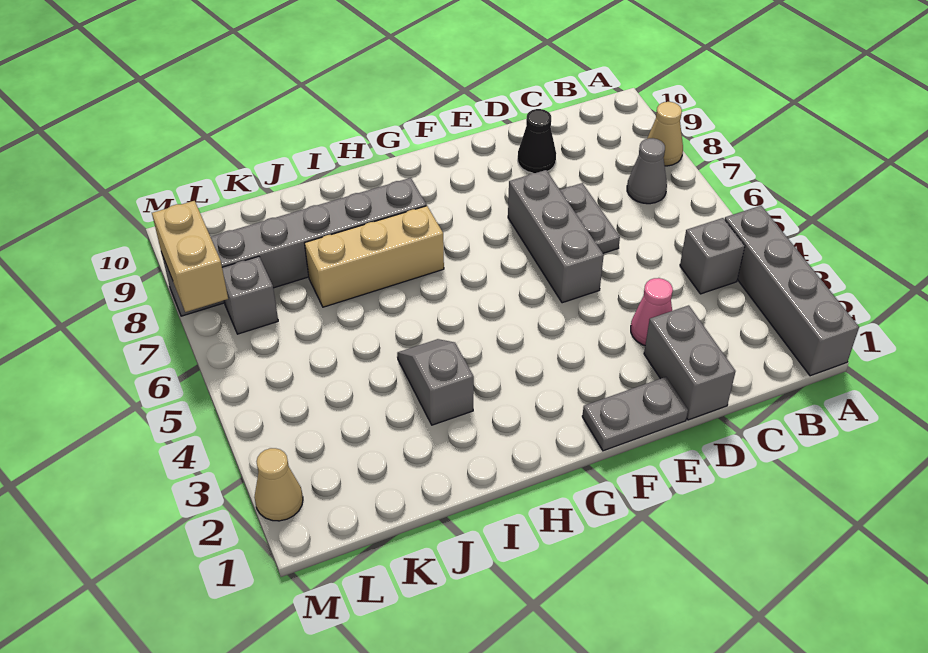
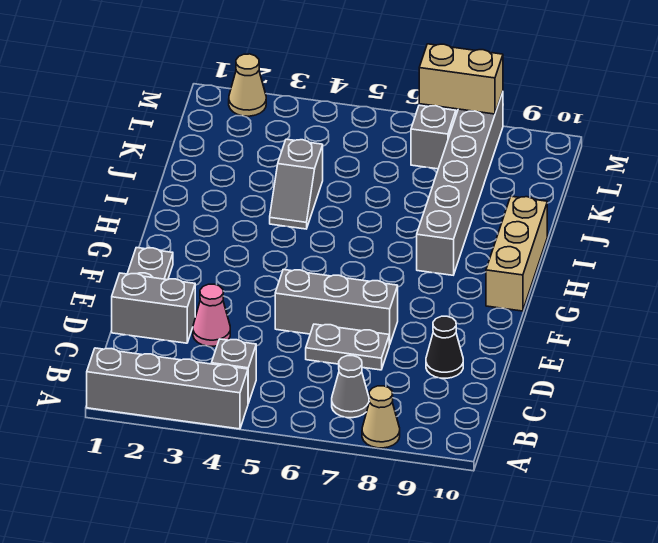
tan brick H7:J7 level 1 -> tan brick G10:I10 level 1
grey slope I3:I4 level 1 top 3 -> grey slope I4:J4 level 1 top J

